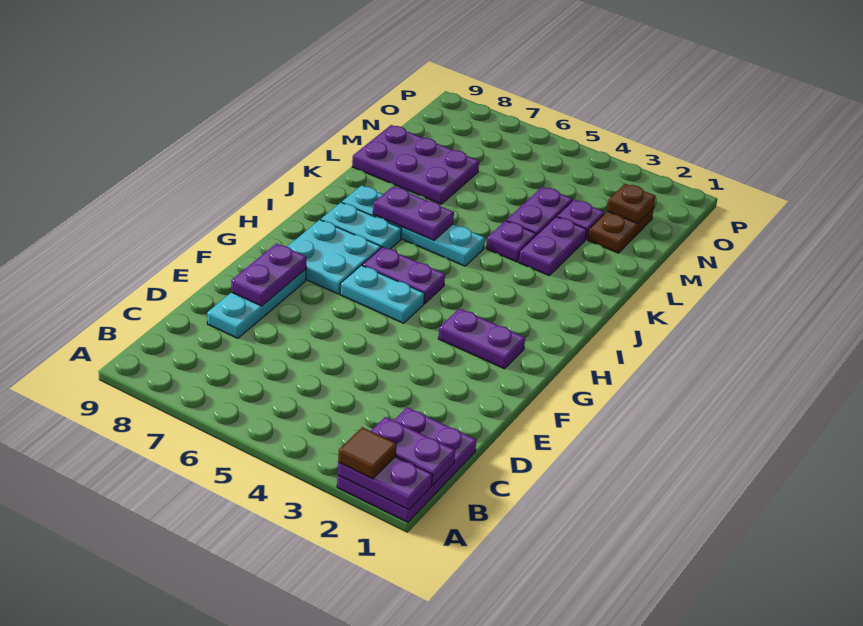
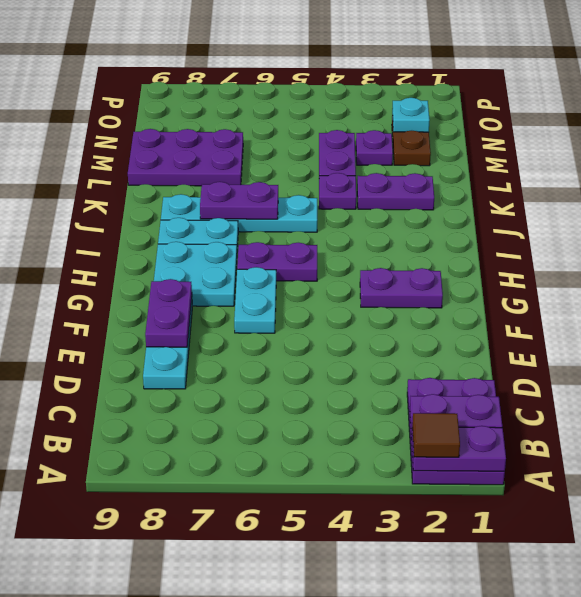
cyan plate G5:G6 level 1 -> cyan plate F6:G6 level 1
purple plate K3:L3 level 1 -> purple plate K2:K3 level 1
brown plate N2 level 2 -> cyan plate N2 level 2

